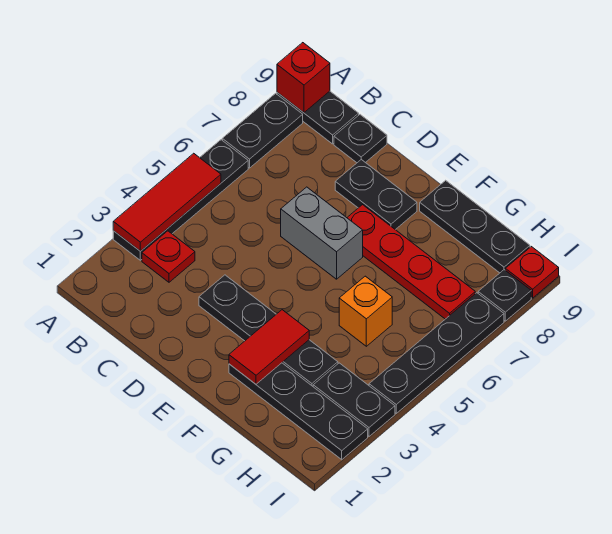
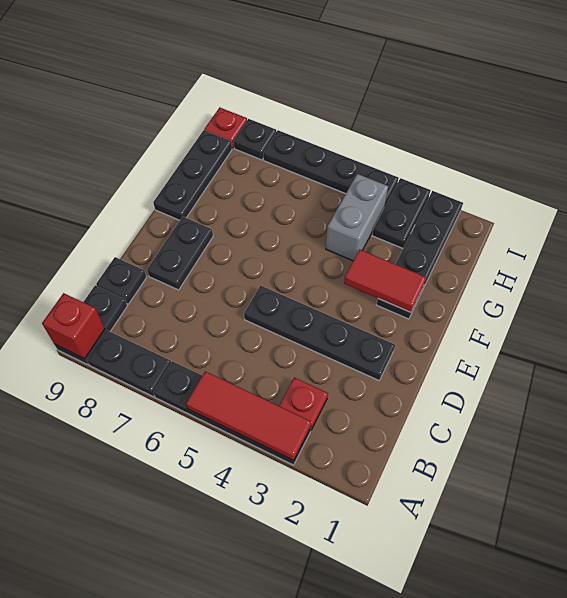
black plate D3:G3 level 1 -> black plate D2:D5 level 1
grey brick D6:E6 level 1 -> grey brick G4:H4 level 1
red plate E7:H7 level 1 -> none
orange brick G5 level 1 -> none

